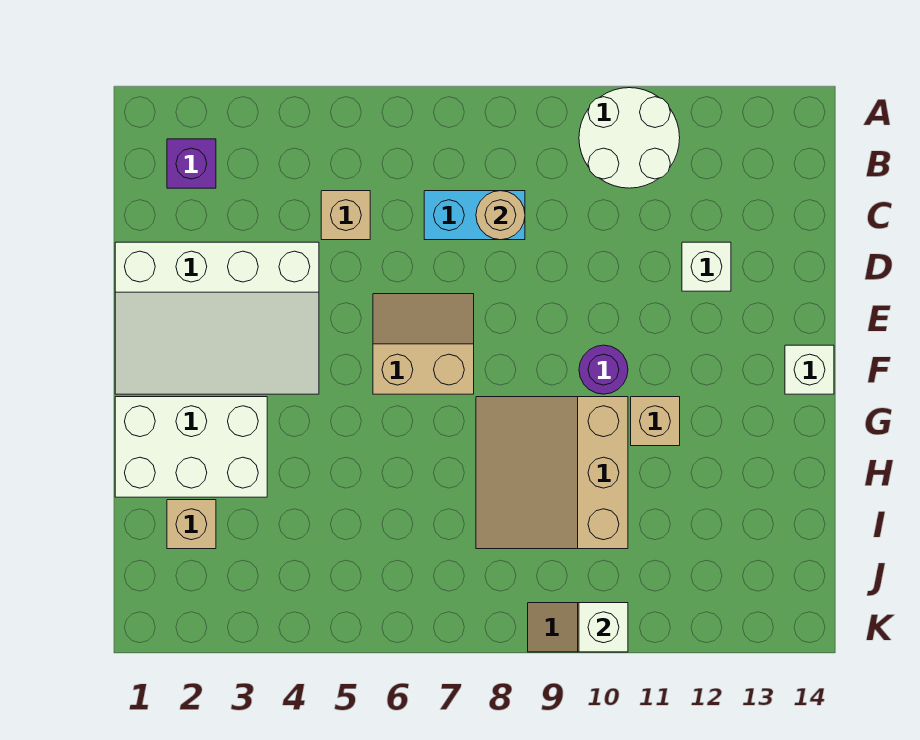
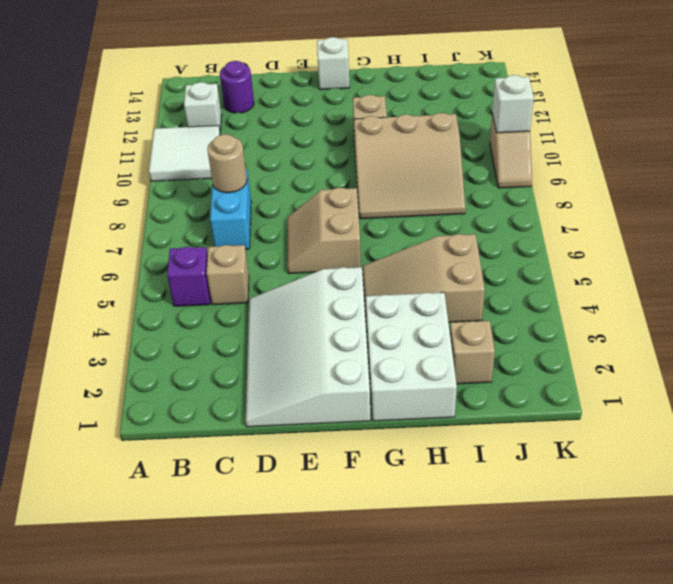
white round brick A10:B11 level 1 -> white tile A10:B11 level 1
purple brick B2 level 1 -> purple brick B5 level 1
white slope D1:F4 level 1 top D -> white slope D1:F4 level 1 top F
white brick D12 level 1 -> white brick B12 level 1
purple round brick F10 level 1 -> purple round brick C13 level 1
none -> tan slope G4:I5 level 1 top I

